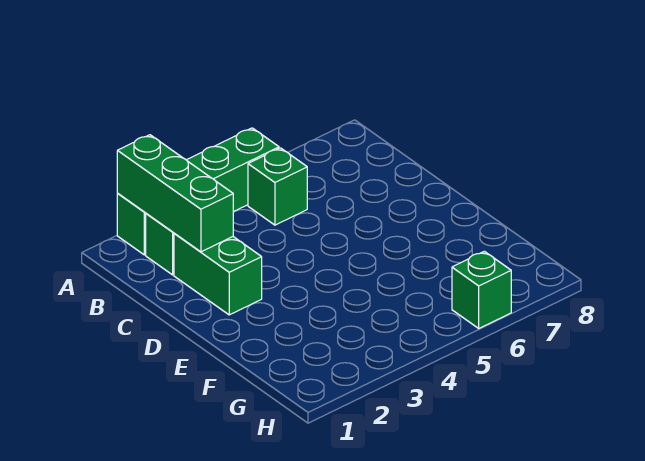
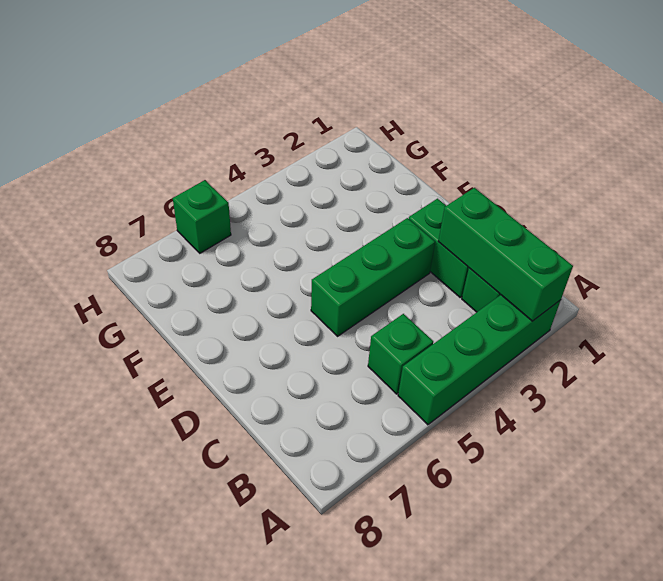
none -> green brick D3:D5 level 1

